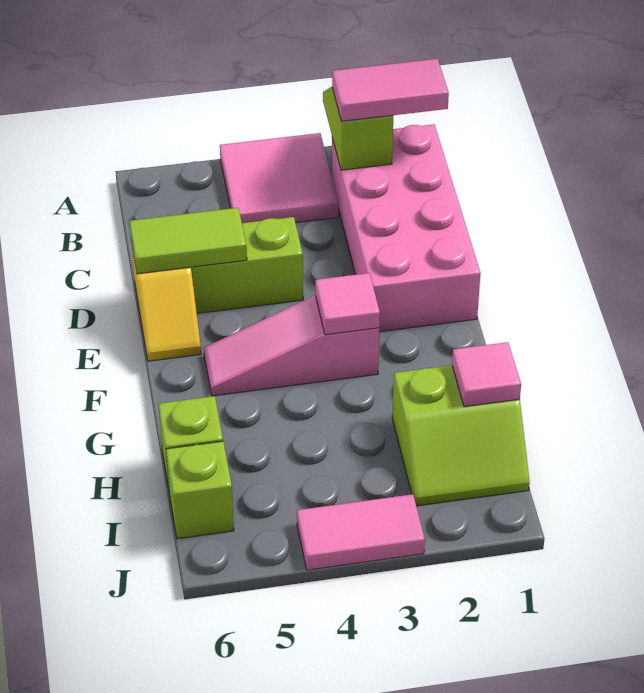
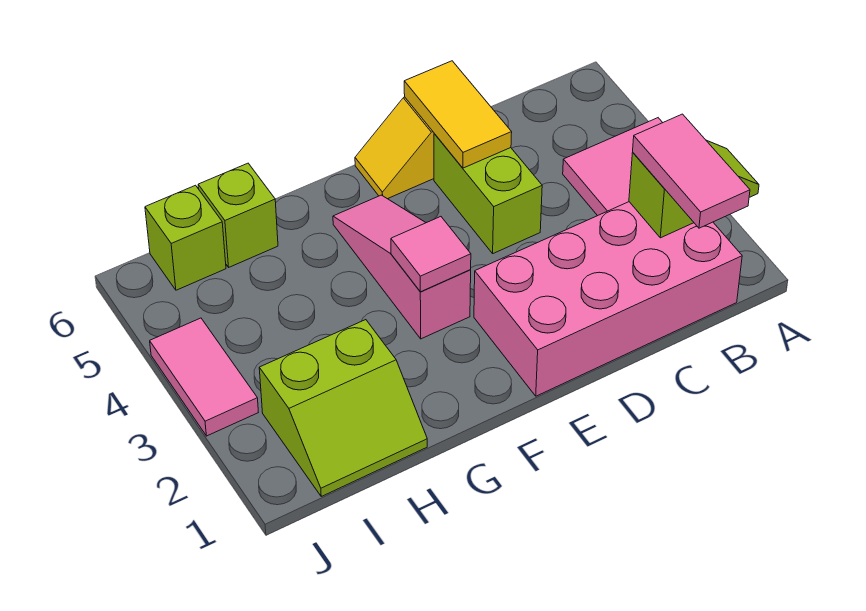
lime tile D5:D6 level 2 -> yellow tile D5:D6 level 2
lime slope H1:I2 level 1 top H -> lime slope H1:I2 level 1 top 2
pink tile H1 level 2 -> none

